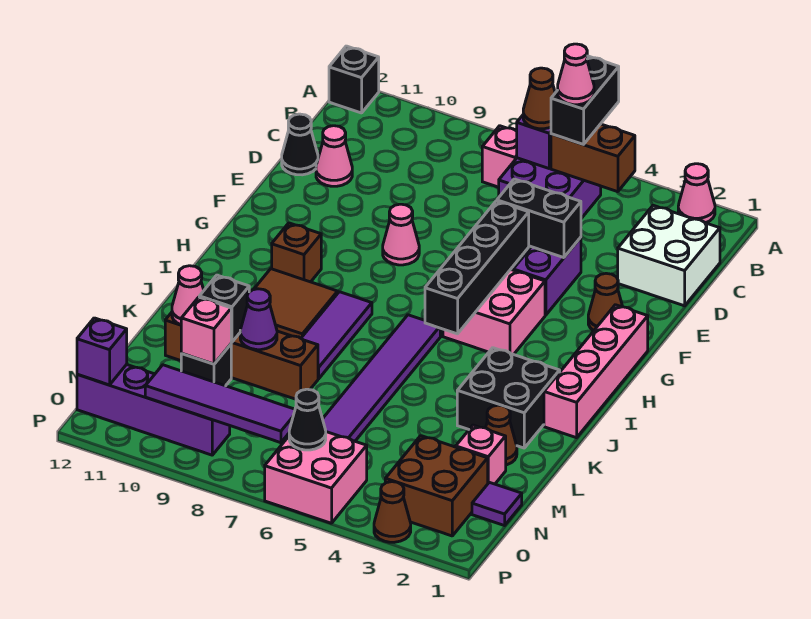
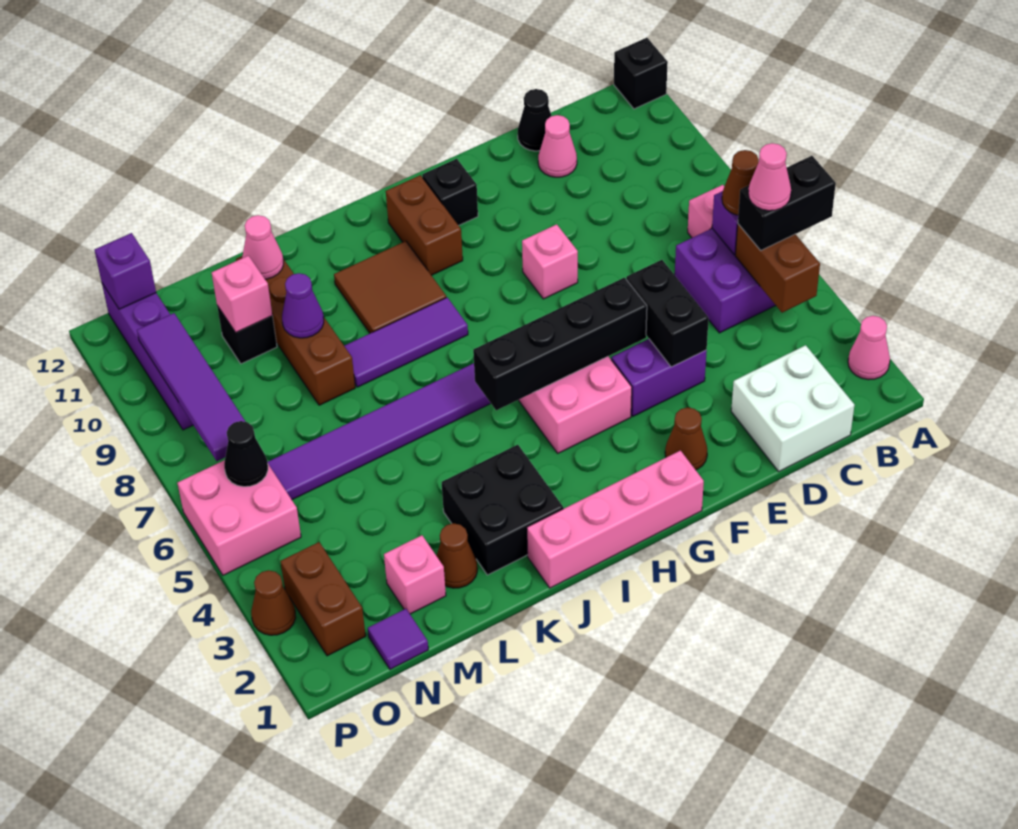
pink cone F8 level 1 -> pink brick F8 level 1
brown brick H10 level 1 -> brown brick H10:H11 level 1
black brick L10 level 2 -> black brick G11 level 1
brown brick N2:O3 level 1 -> brown brick O2:O3 level 1

